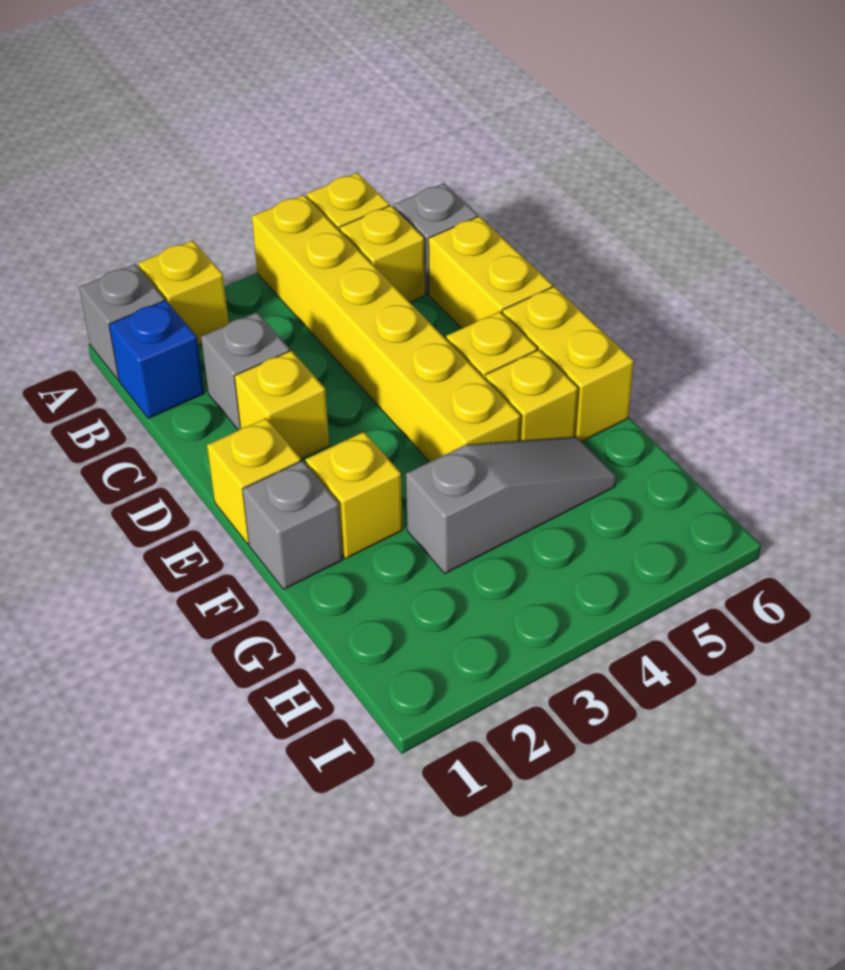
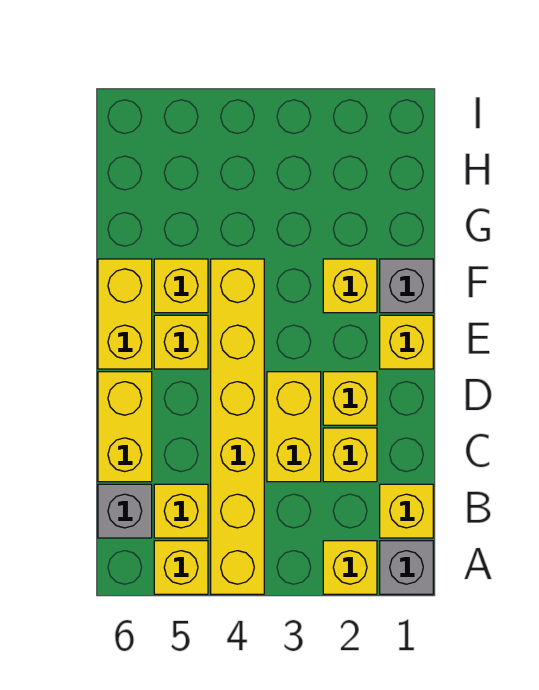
blue brick B1 level 1 -> yellow brick B1 level 1
grey brick C2 level 1 -> yellow brick C2 level 1
none -> yellow brick C3:D3 level 1
grey slope G3:G5 level 1 top 3 -> none

